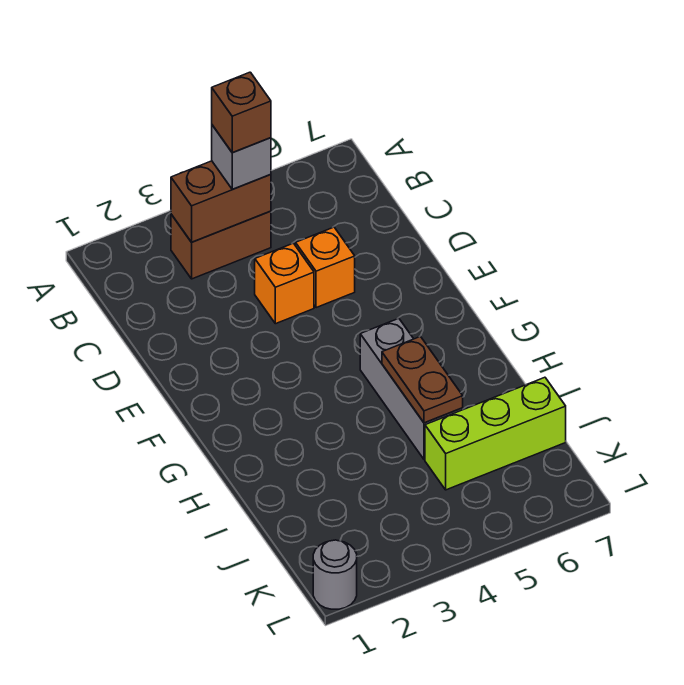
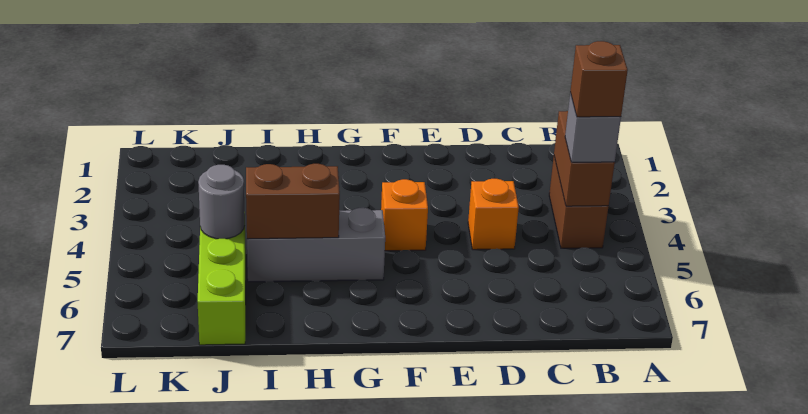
orange brick D5 level 1 -> orange brick F4 level 1
brown plate H5:I5 level 2 -> brown brick H5:I5 level 2
grey round brick L1 level 1 -> grey round brick J5 level 2

